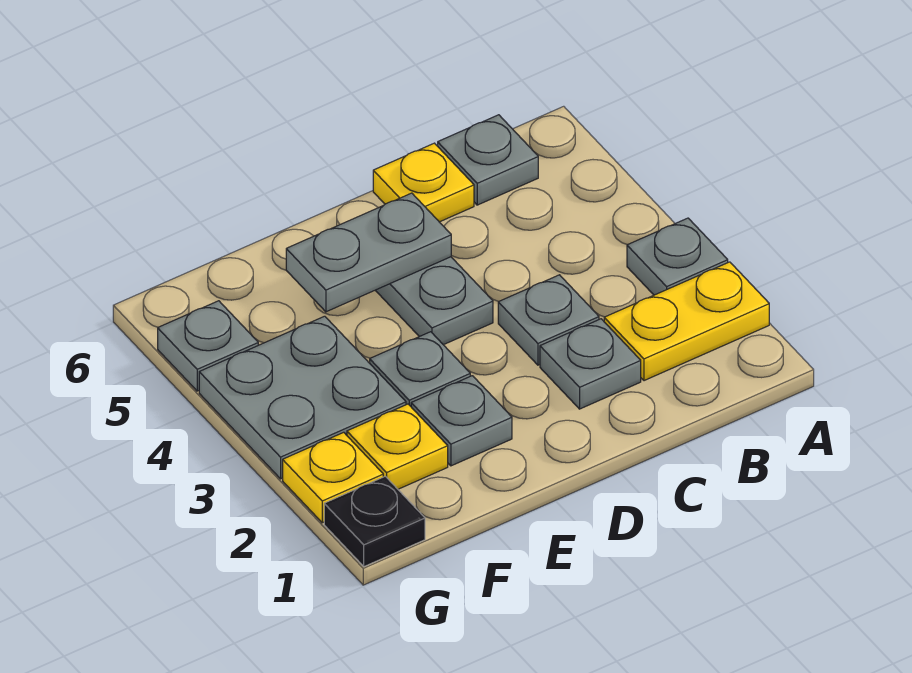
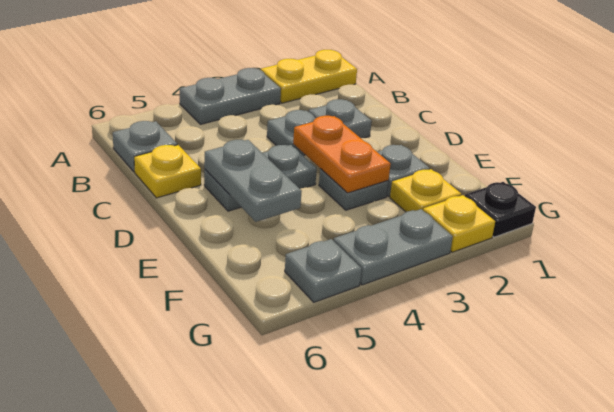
yellow plate A2:B2 level 1 -> yellow plate A1:A2 level 1
grey plate A3 level 1 -> grey plate A3:A4 level 1
none -> orange plate D3:E3 level 2
grey plate F3:G4 level 1 -> grey plate G3:G4 level 1

